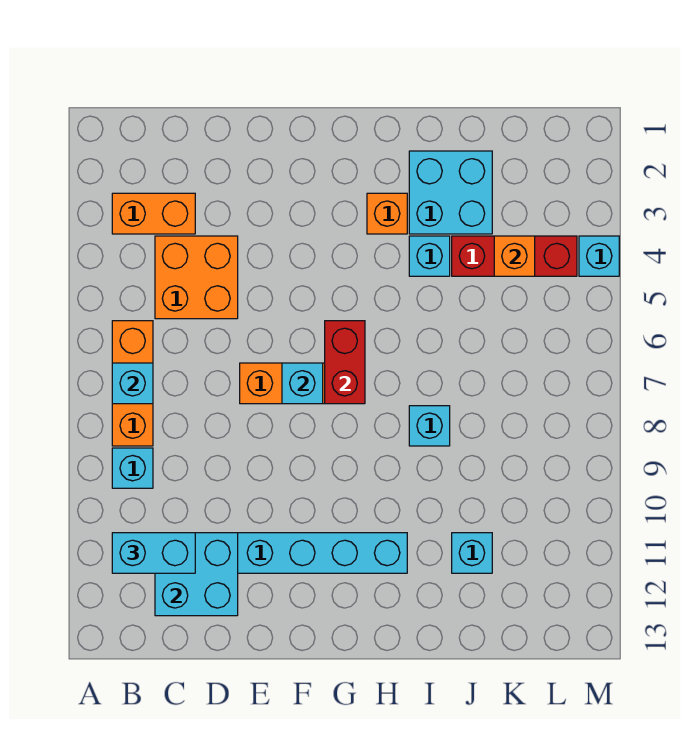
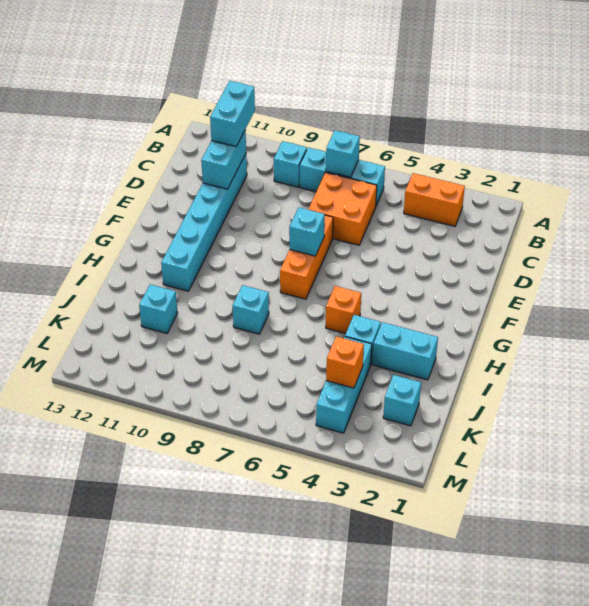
orange brick B3:C3 level 1 -> orange brick B3:B4 level 1
orange brick B6:B8 level 1 -> cyan brick B6:B8 level 1
orange brick C4:D5 level 1 -> orange brick C6:D7 level 1
cyan brick C11:D12 level 2 -> cyan brick C11:D11 level 2
red brick G6:G7 level 2 -> none
orange brick H3 level 1 -> orange brick H5 level 1
cyan brick I2:J3 level 1 -> cyan brick I2:I3 level 1
red brick J4:L4 level 1 -> cyan brick J4:L4 level 1
cyan brick M4 level 1 -> cyan brick K2 level 1

